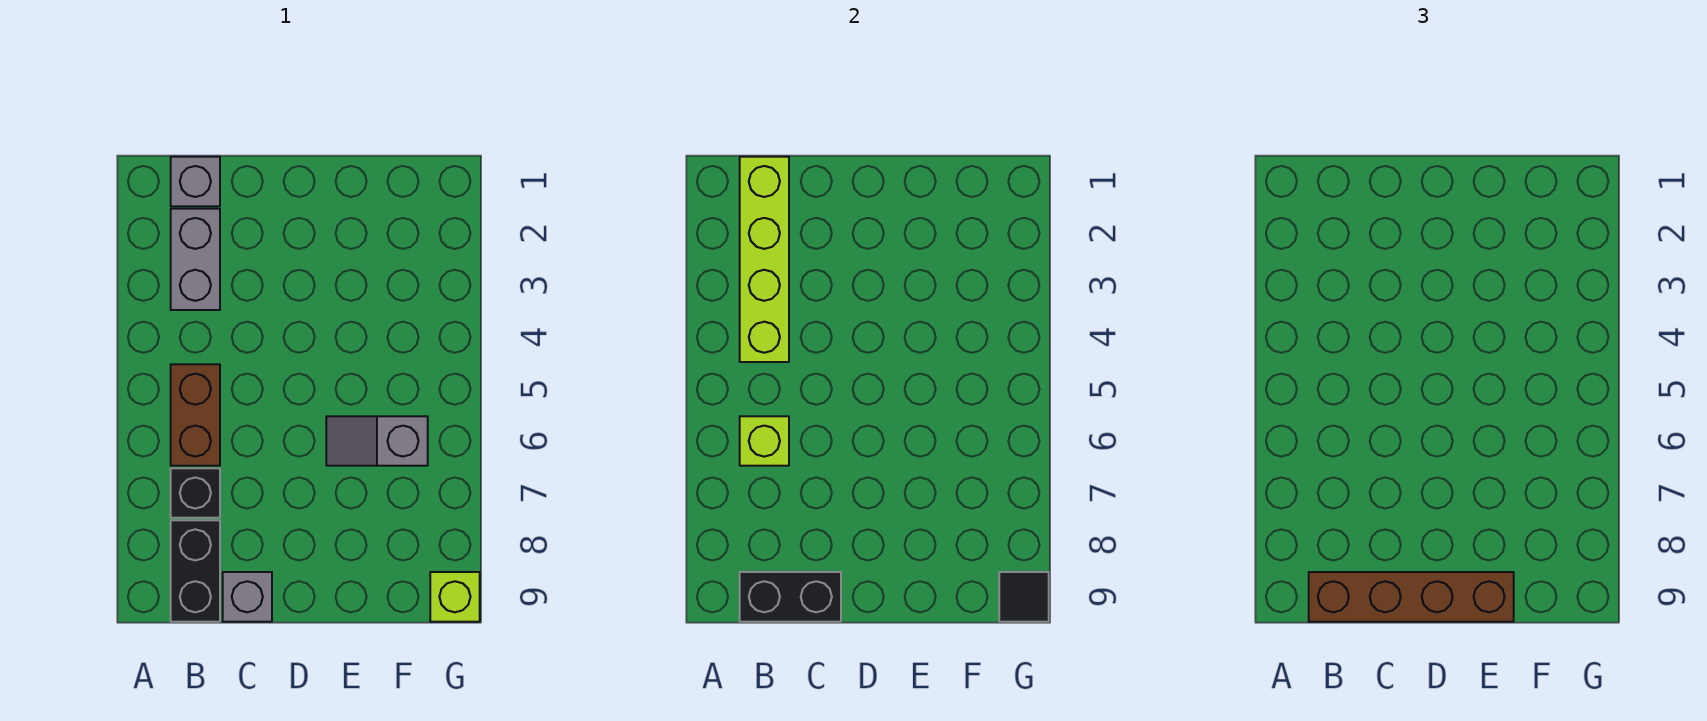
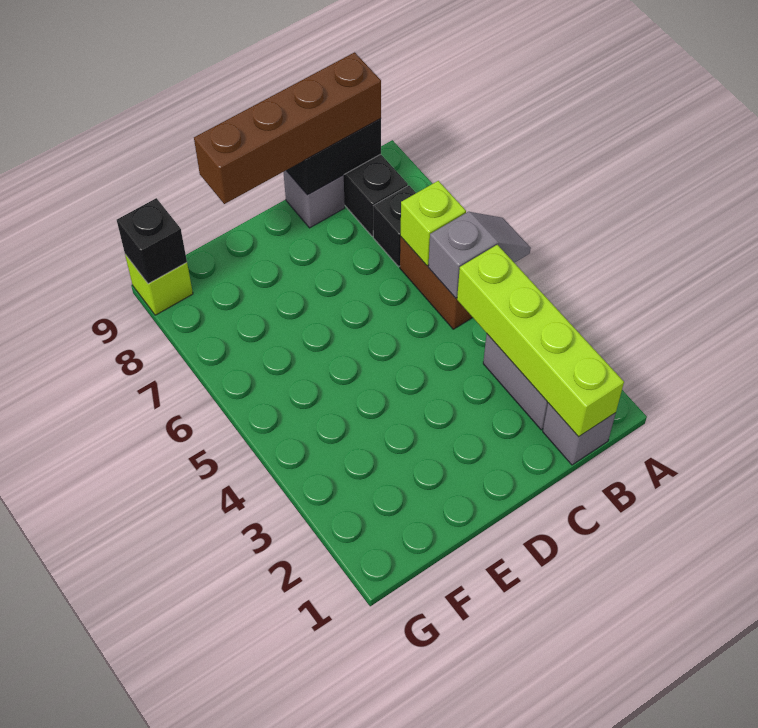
grey slope E6:F6 level 1 top F -> grey slope A5:B5 level 2 top B
black tile G9 level 2 -> black brick G9 level 2

